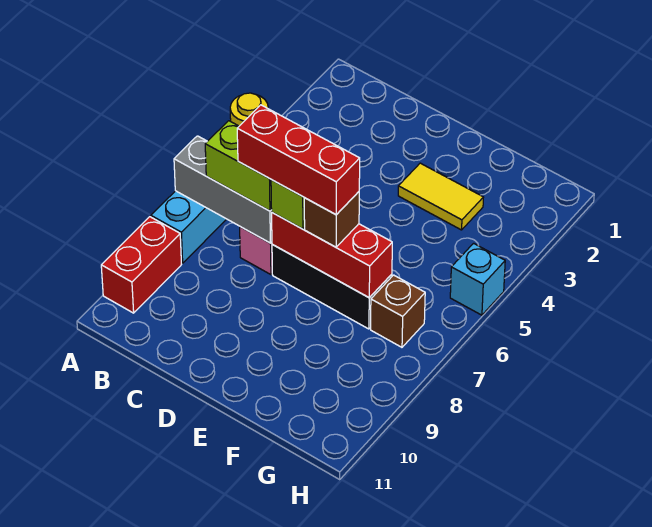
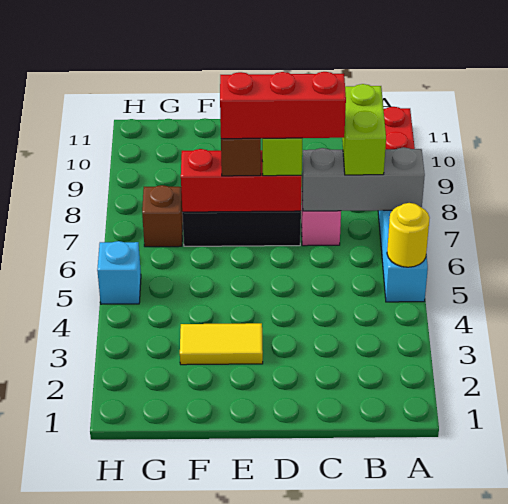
lime brick B7:C7 level 3 -> lime brick B7:B8 level 3

